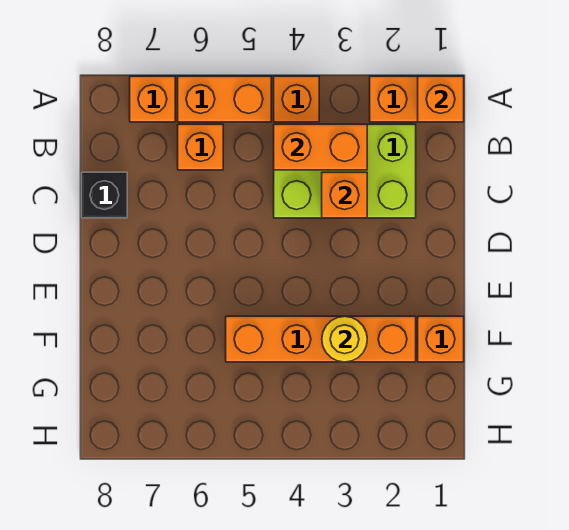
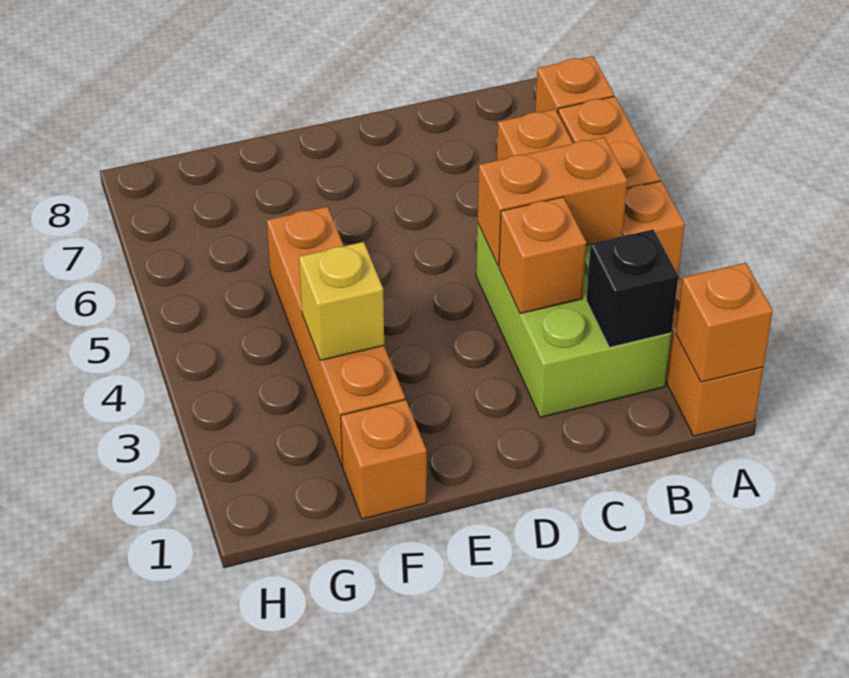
orange brick B3:B4 level 2 -> orange brick B4:C4 level 2
black brick C8 level 1 -> black brick B2 level 2
yellow round brick F3 level 2 -> yellow brick F3 level 2

